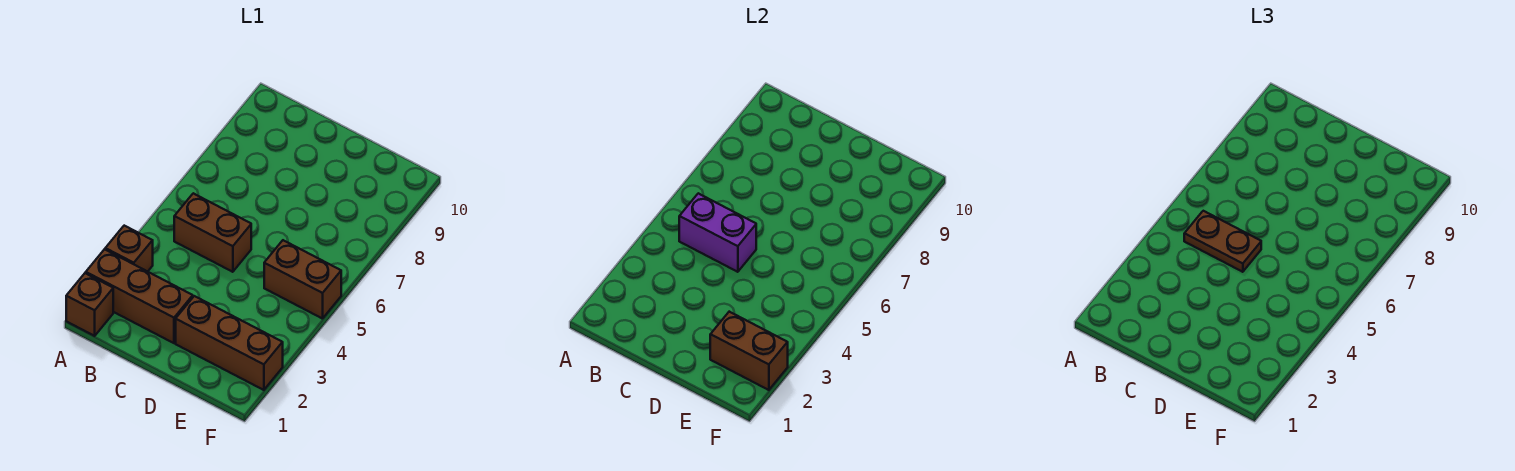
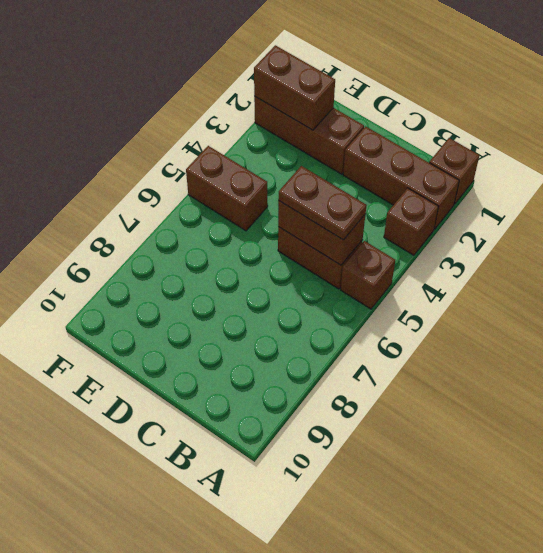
none -> brown brick A5 level 1
purple brick B5:C5 level 2 -> brown brick B5:C5 level 2

